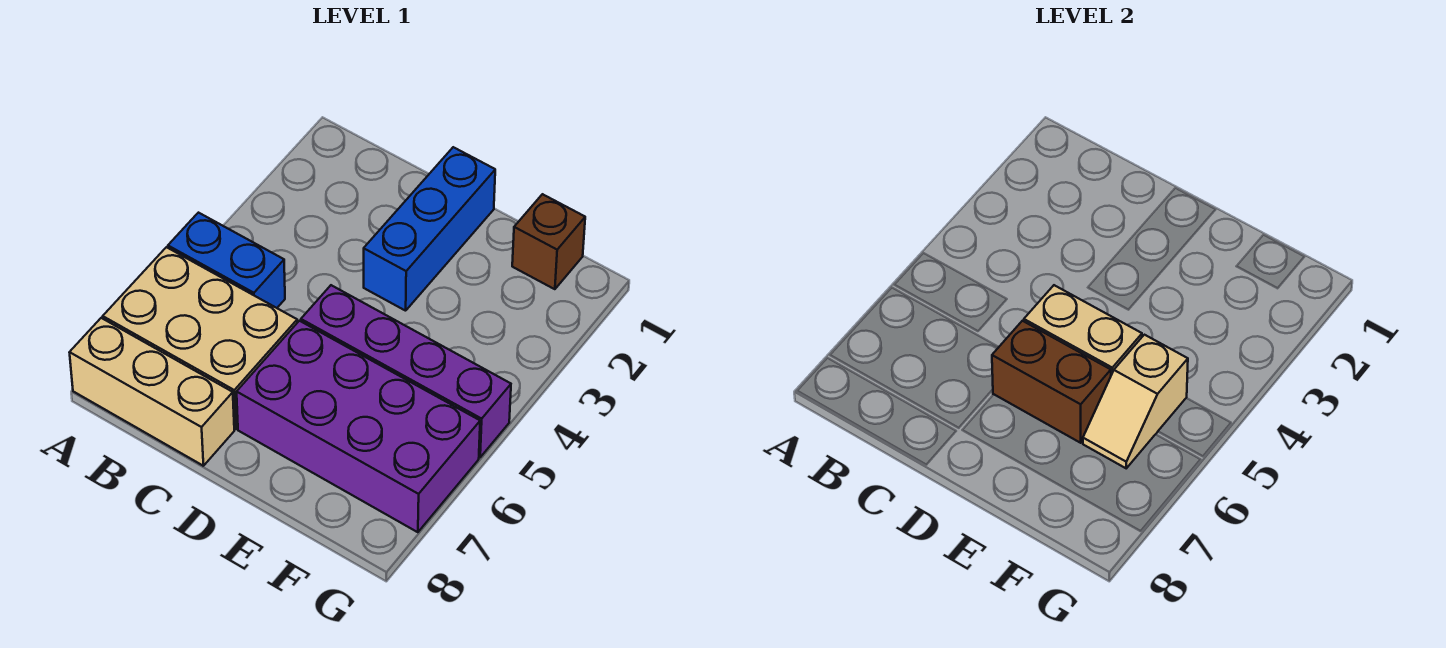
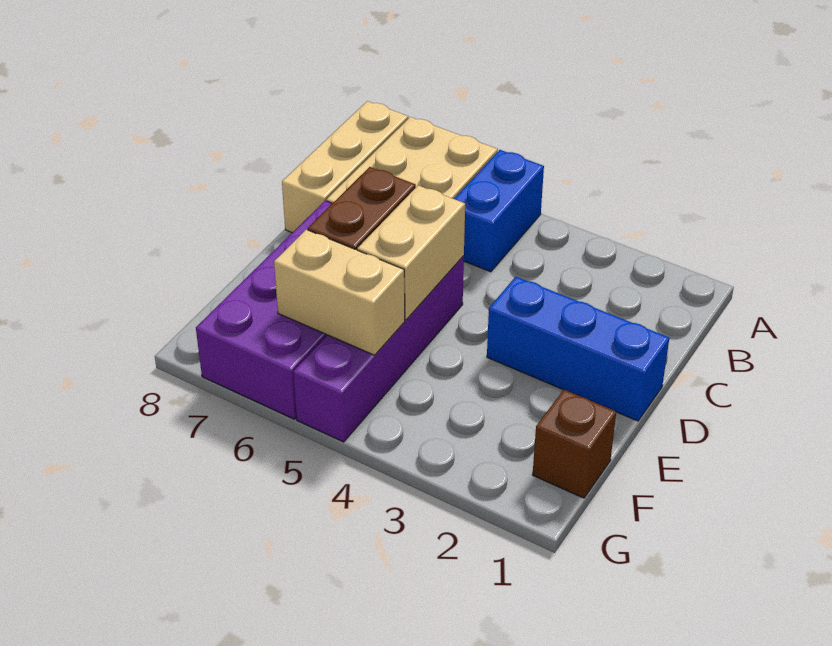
tan slope F5:F6 level 2 top 5 -> tan brick F5:F6 level 2

